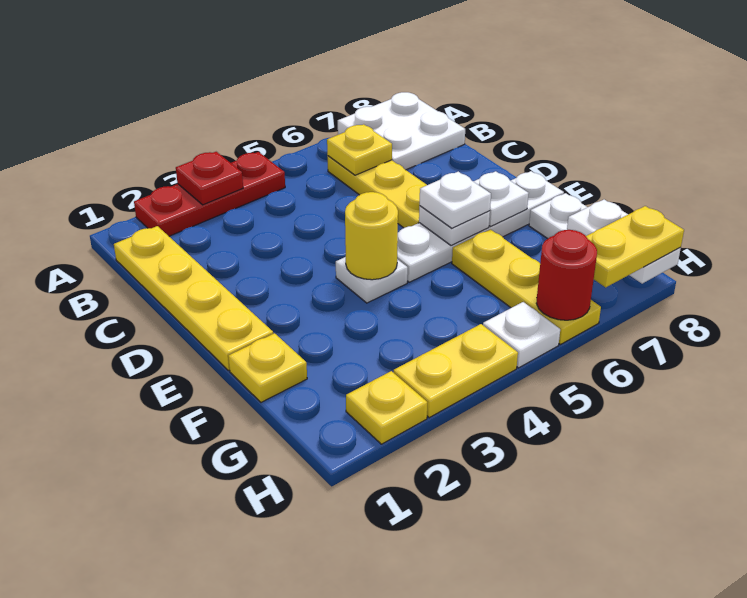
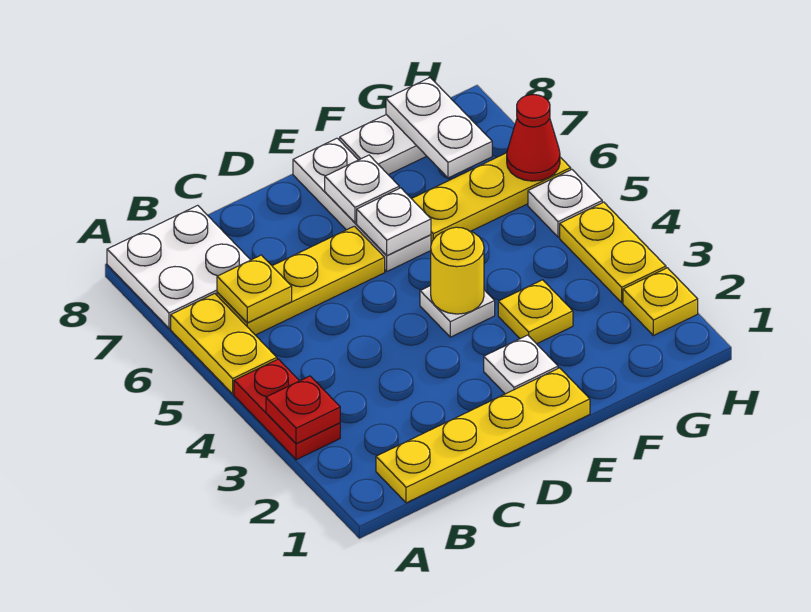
red plate A2:A4 level 1 -> red plate A3:A4 level 1
white plate E5:E8 level 1 -> white plate E6:E8 level 1
white plate E6 level 3 -> white plate E2 level 1
yellow plate F1 level 1 -> yellow plate F3 level 1
white plate G8:H8 level 2 -> white plate G7:G8 level 2
red round brick H6 level 2 -> red cone H6 level 2
yellow plate H7:H8 level 3 -> yellow plate A5:A6 level 1

